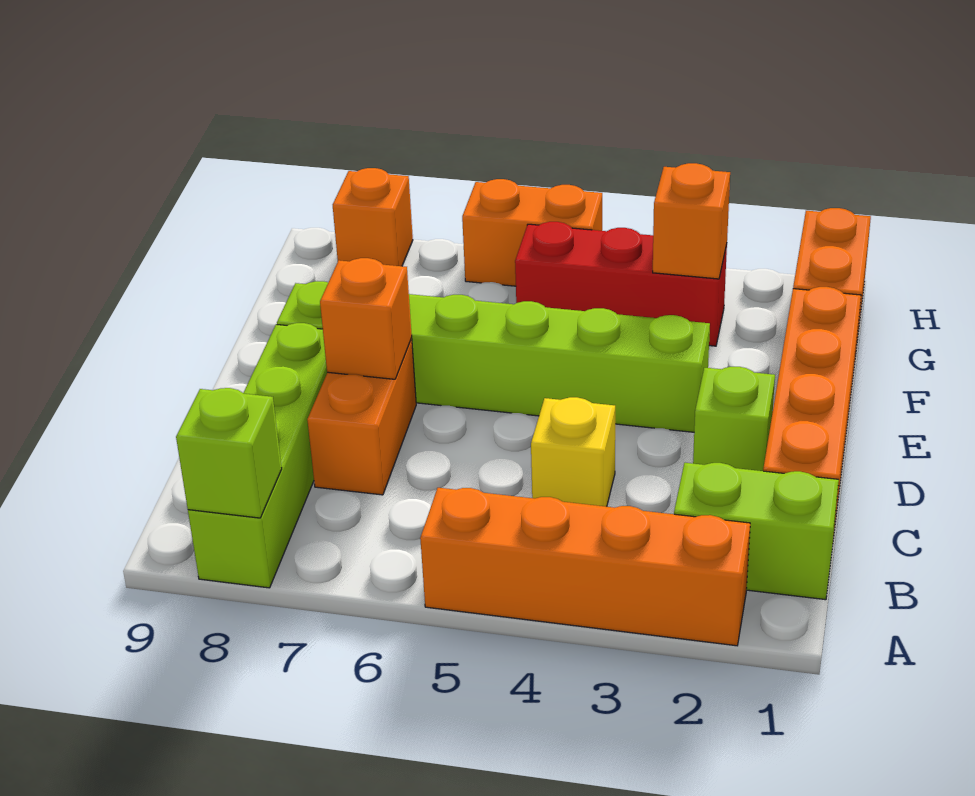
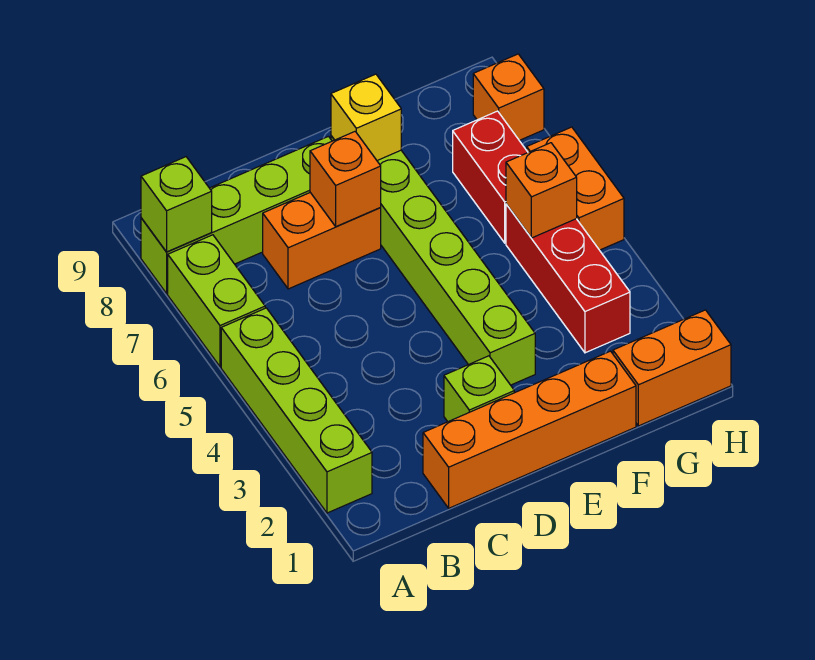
orange brick A2:A5 level 1 -> lime brick A2:A5 level 1
lime brick B1:B2 level 1 -> lime brick A6:A7 level 1
yellow brick C4 level 1 -> yellow brick E8 level 2
orange brick G3 level 2 -> orange brick G5 level 2
none -> red brick G6:G7 level 1

